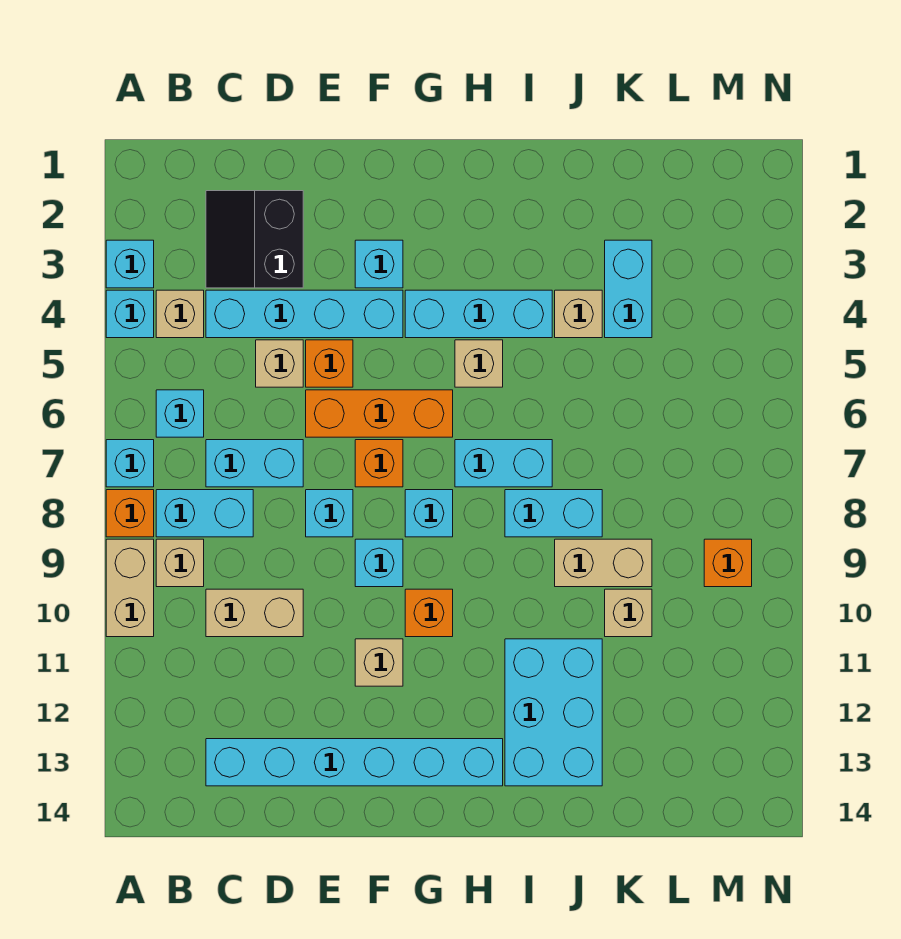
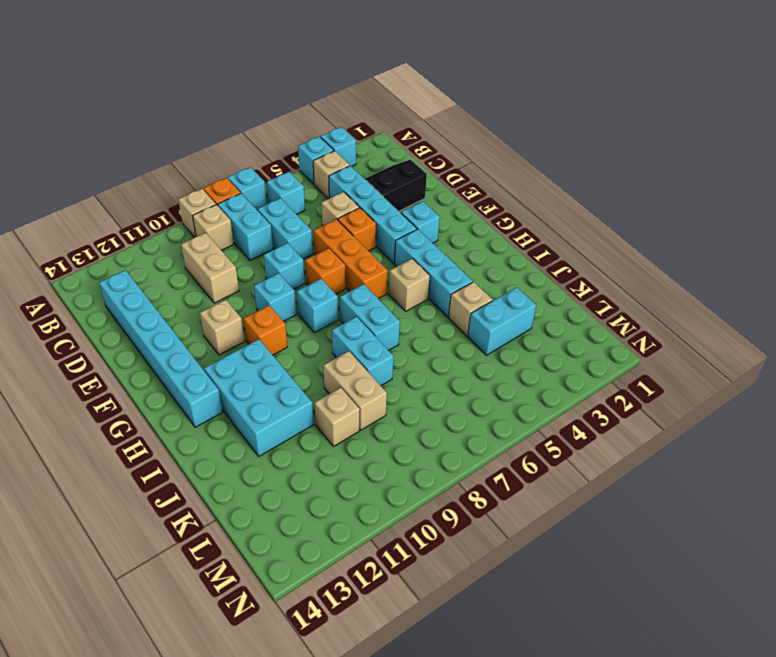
tan brick A9:A10 level 1 -> tan brick A9 level 1
cyan brick I11:J13 level 1 -> cyan brick H11:J12 level 1
orange brick M9 level 1 -> none

